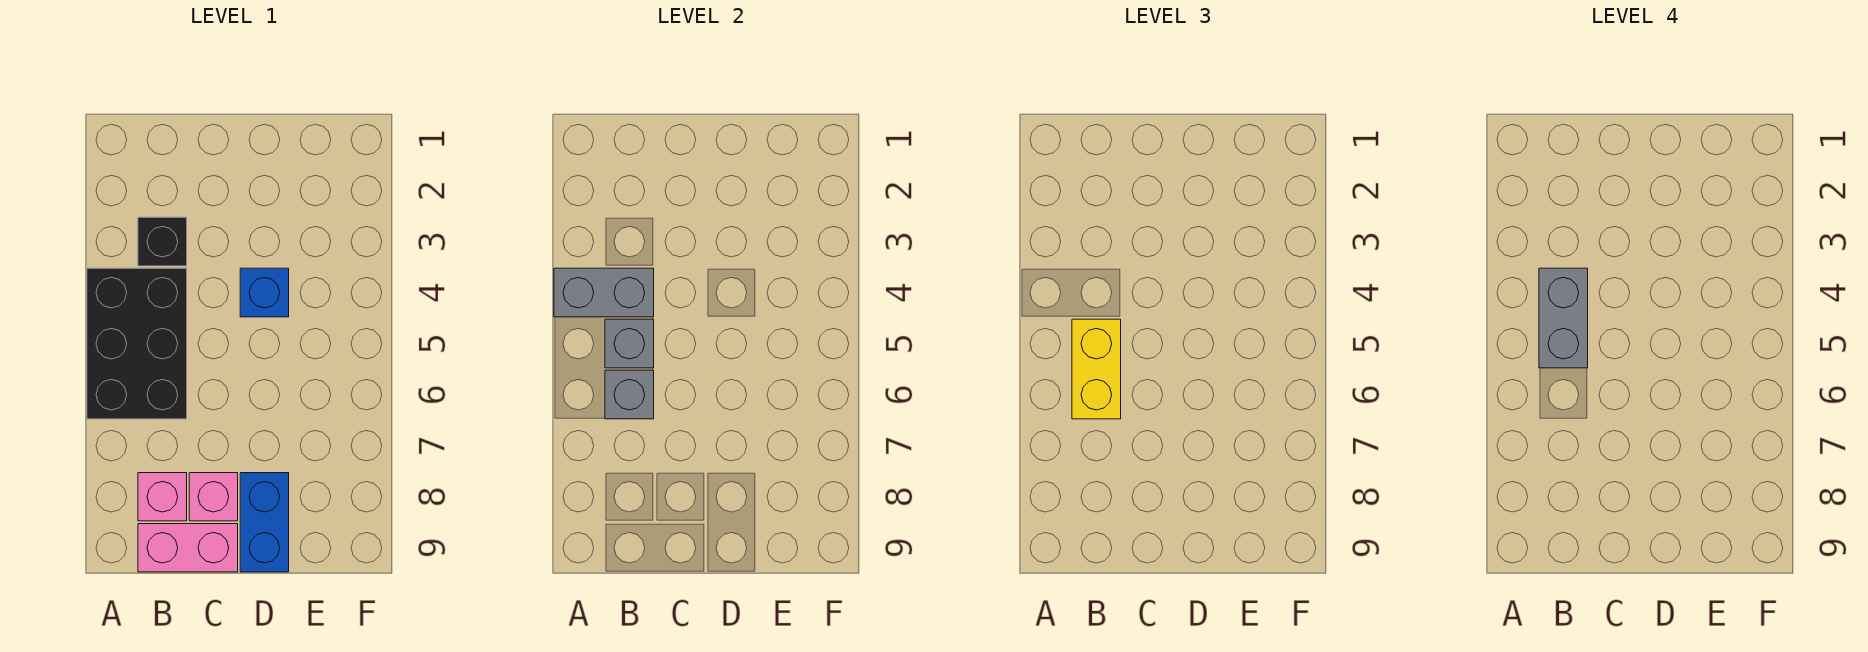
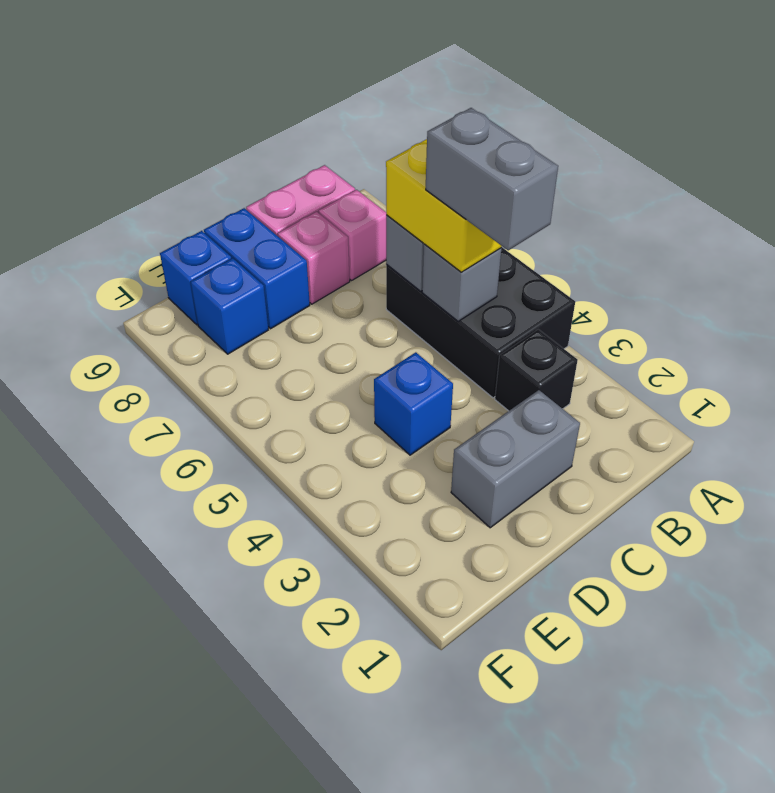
grey brick A4:B4 level 2 -> grey brick C2:D2 level 1
none -> blue brick E8 level 1
none -> blue brick E9 level 1

